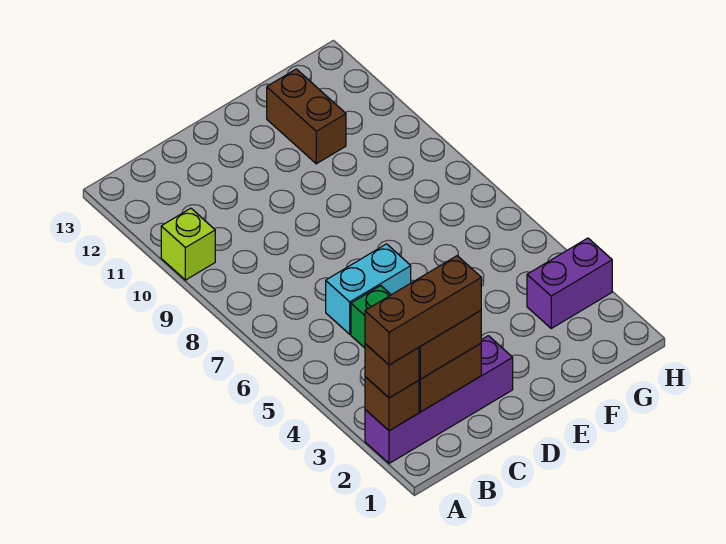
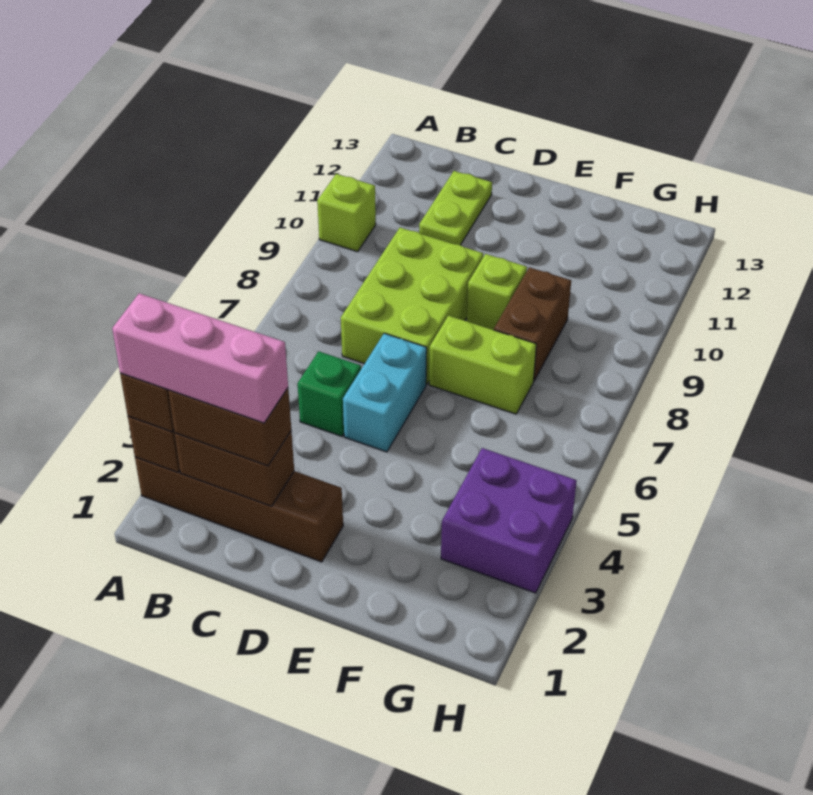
purple brick A2:D2 level 1 -> brown brick A2:D2 level 1
brown brick A2:C2 level 4 -> pink brick A2:C2 level 4
cyan brick C6:D6 level 1 -> cyan brick D5:D6 level 1
none -> lime brick C7:D9 level 1
none -> lime plate C11:C12 level 1
none -> lime brick E7:F7 level 1
none -> lime brick E9 level 1
brown brick F11:F12 level 1 -> brown brick F8:F9 level 1
purple brick G3:H3 level 1 -> purple brick G3:H4 level 1

